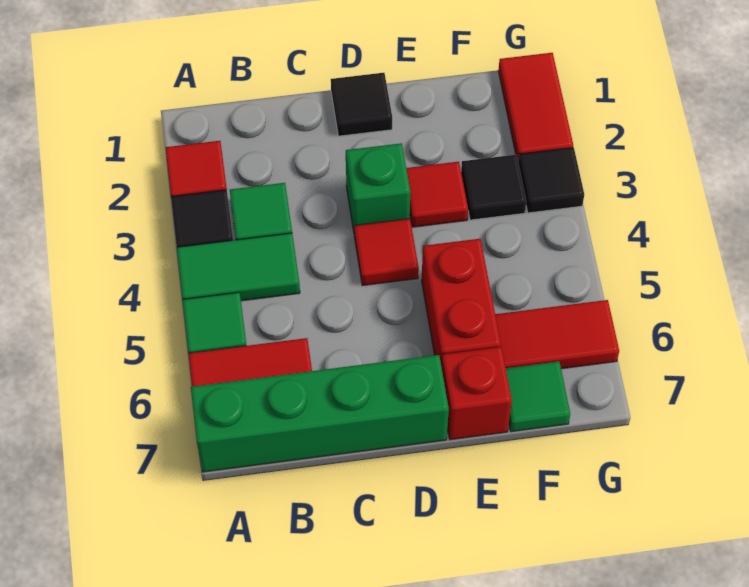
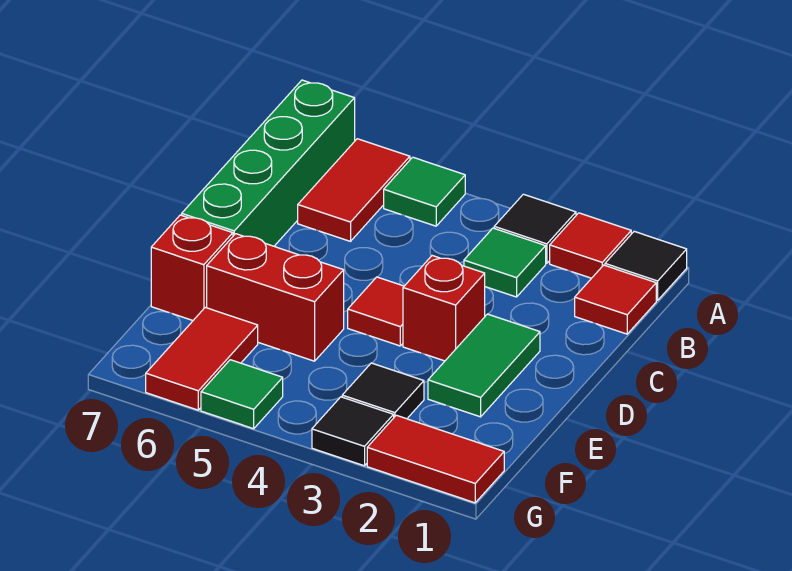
green tile A4:B4 level 1 -> green tile D2:E2 level 1
black tile D1 level 1 -> black tile A1 level 1
green brick D3 level 1 -> red brick D3 level 1
red tile E3 level 1 -> red tile B1 level 1
green tile F7 level 1 -> green tile G5 level 1

